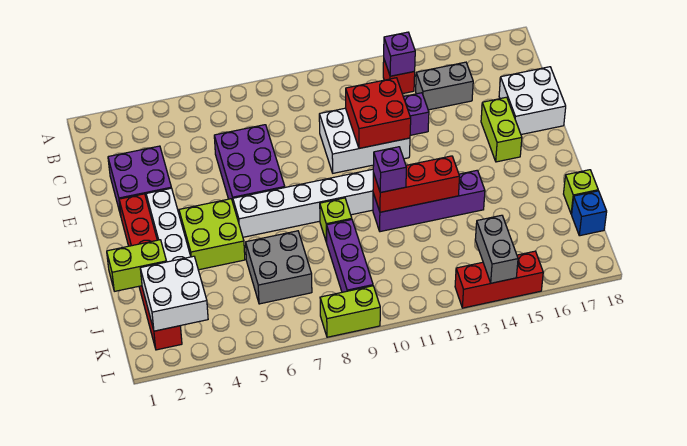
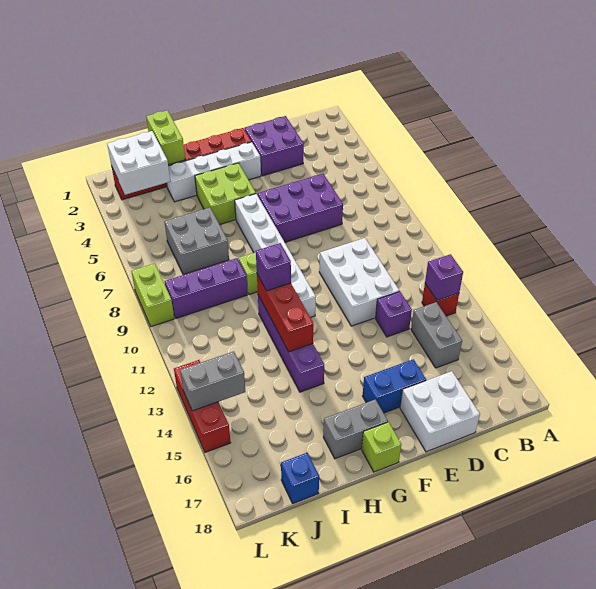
red brick D11:E12 level 2 -> none
lime brick E16:F16 level 1 -> blue brick E16:F16 level 1
none -> grey brick G17:H17 level 1
lime brick I18 level 1 -> lime brick G18 level 1

